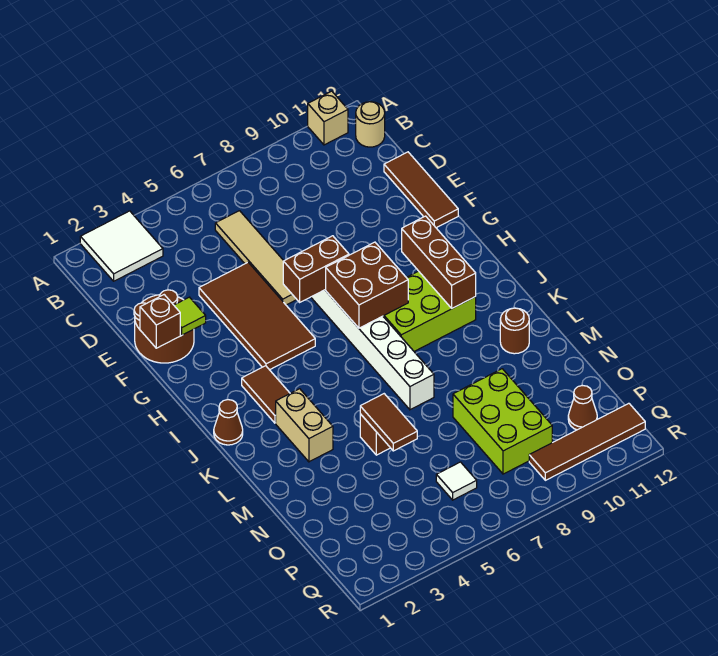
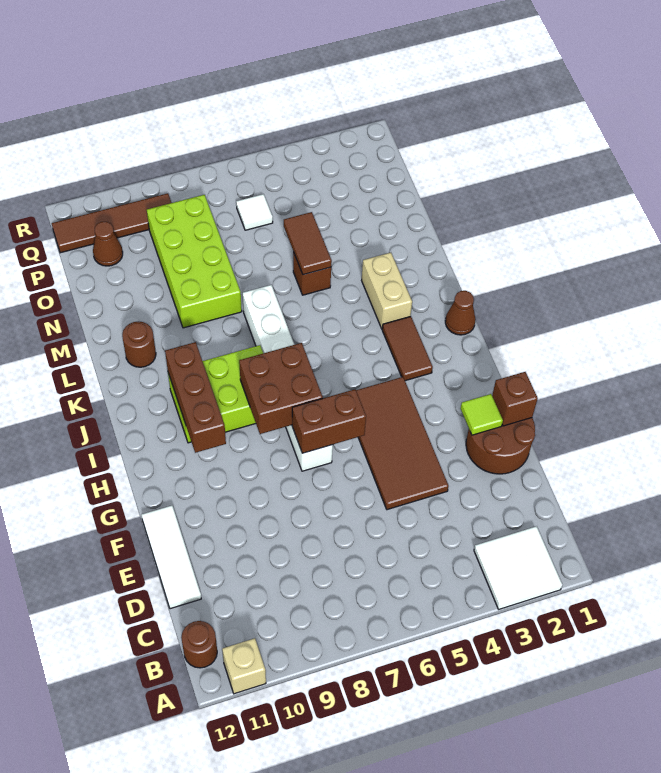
tan round brick B12 level 1 -> brown round brick B12 level 1
tan tile C6:F6 level 1 -> none
brown tile D12:F12 level 1 -> white tile D12:F12 level 1
lime brick N8:P9 level 1 -> lime brick M8:P9 level 1

